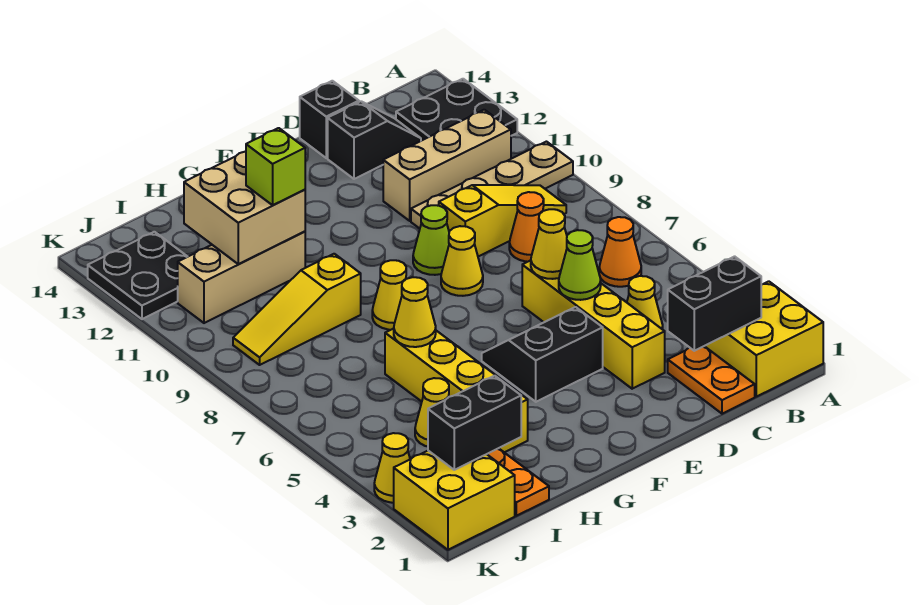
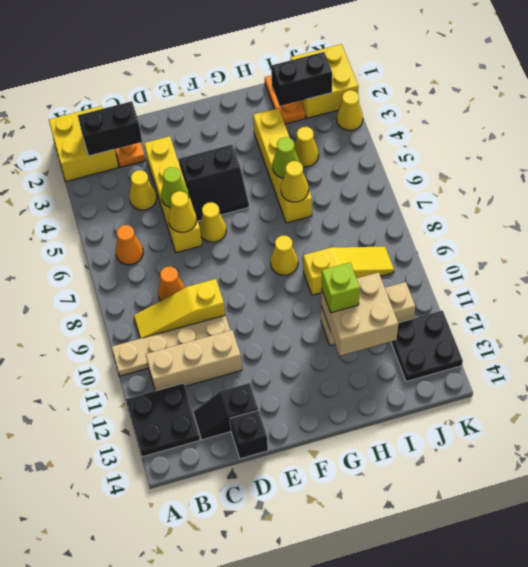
yellow cone E8 level 1 -> yellow cone E6 level 1
lime cone E9 level 1 -> lime cone H5 level 2

